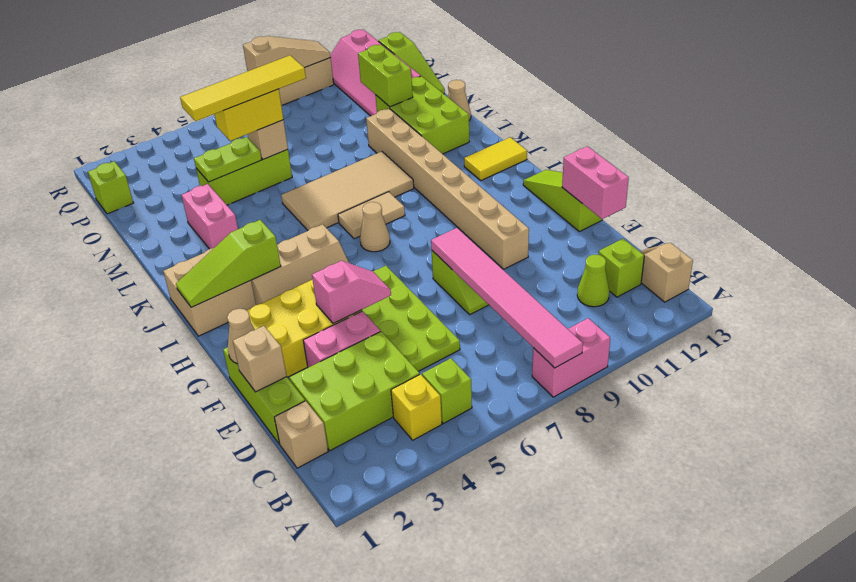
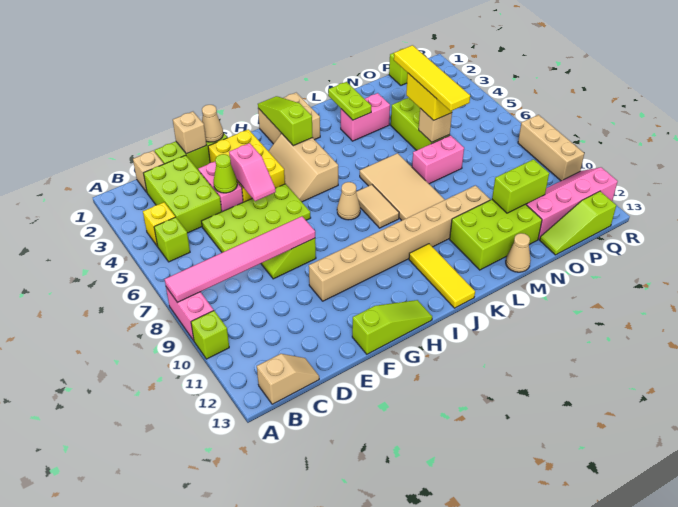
lime cone C11 level 1 -> lime cone E4 level 2
lime brick C12 level 1 -> lime brick A10 level 1
pink brick E13:F13 level 2 -> pink brick M7:N7 level 1
yellow tile J12:J13 level 1 -> yellow tile J11:J13 level 1
lime plate N4:N5 level 2 -> lime plate L2:L3 level 2
tan slope R8:R10 level 2 top 8 -> none

